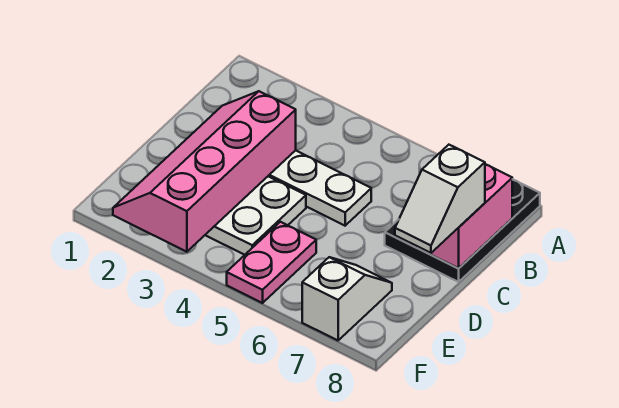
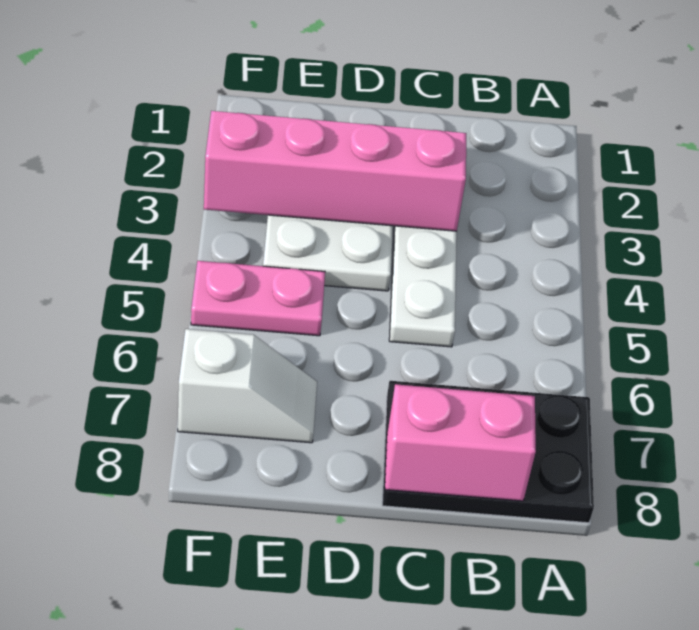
white slope C8:D8 level 3 top C -> none

